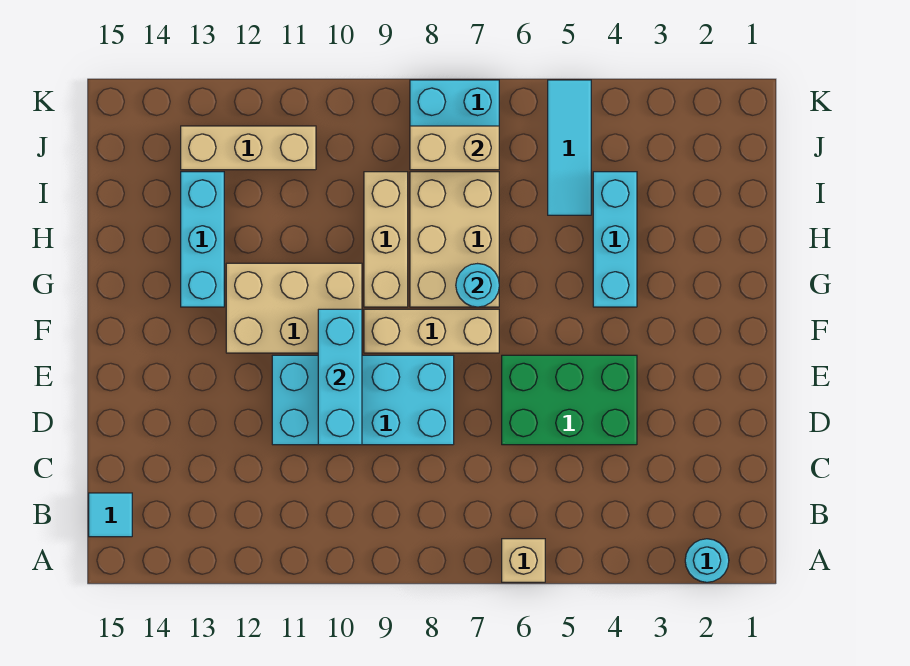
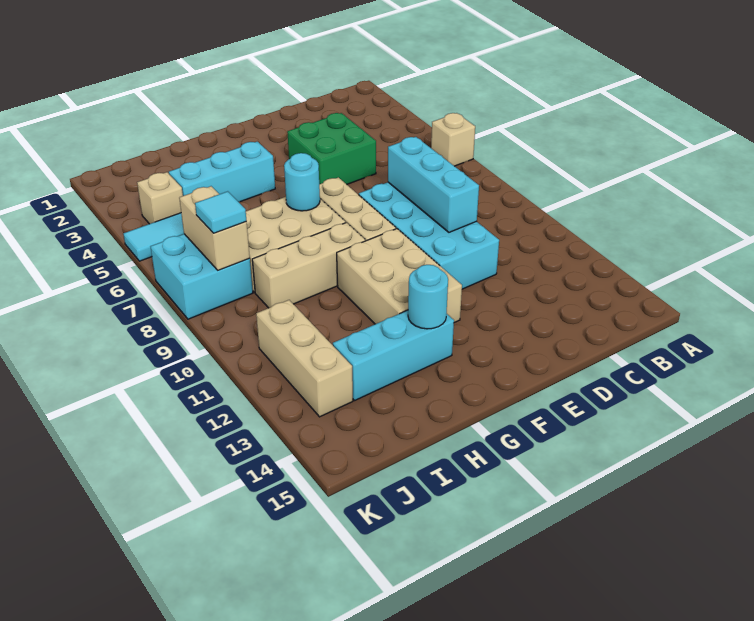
cyan round brick A2 level 1 -> cyan round brick G13 level 2
cyan tile B15 level 1 -> cyan tile J8 level 3
green brick D4:E6 level 1 -> green brick D4:E5 level 1
cyan brick D10:F10 level 2 -> cyan brick D8:D10 level 2
none -> tan brick J4 level 1

